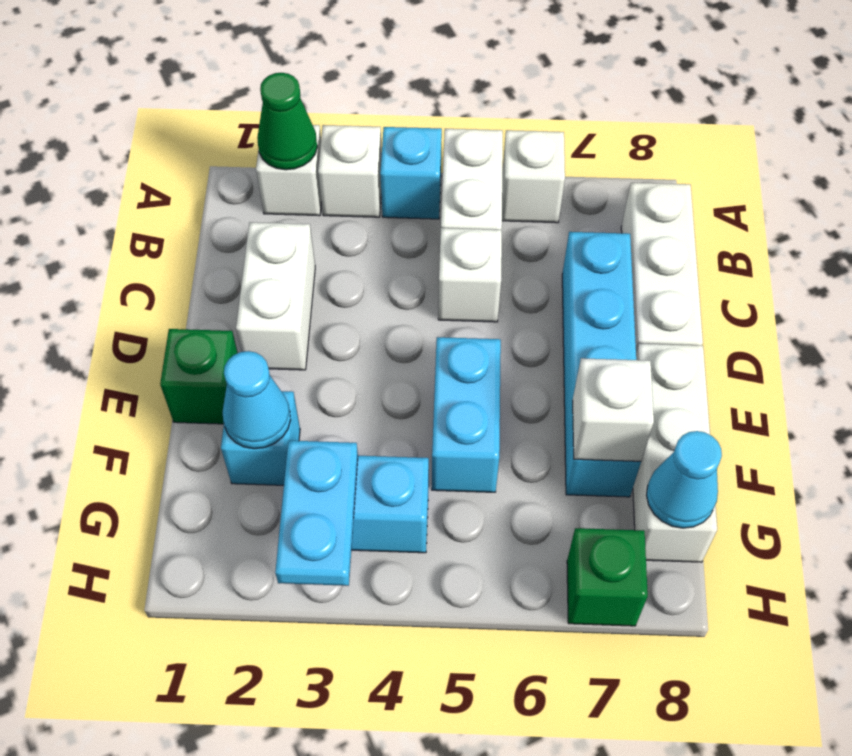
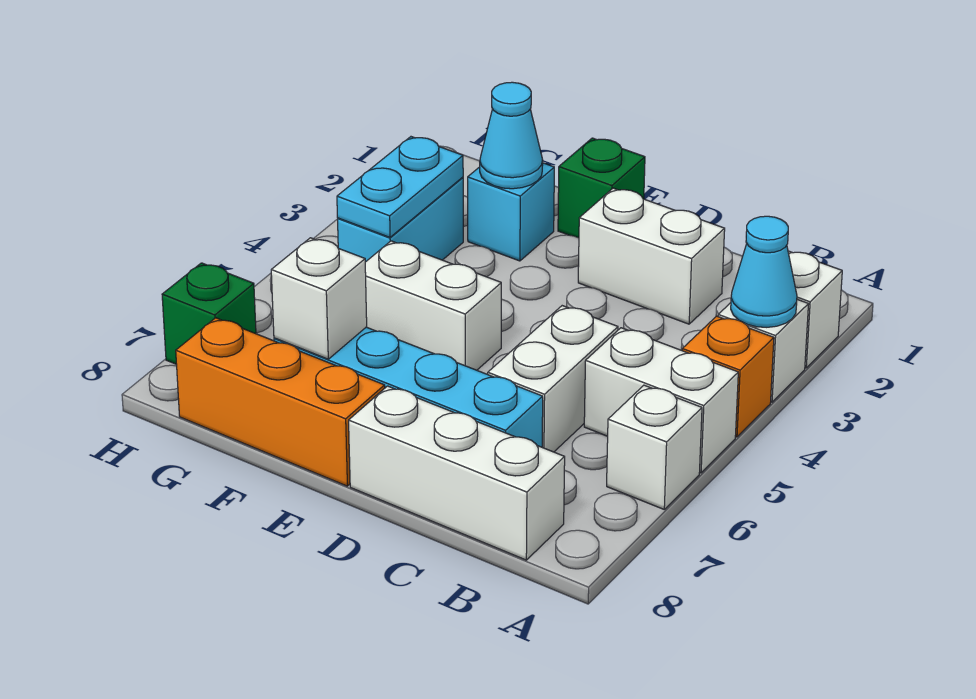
green cone A2 level 2 -> none
cyan brick A4 level 1 -> orange brick A4 level 1
white brick C5 level 1 -> white brick C5:C6 level 1
cyan brick E5:F5 level 1 -> white brick E5:F5 level 1
white brick E8:G8 level 1 -> orange brick E8:G8 level 1
cyan plate G3:H3 level 2 -> cyan plate G3:G4 level 2
cyan cone G8 level 2 -> cyan cone A3 level 2

